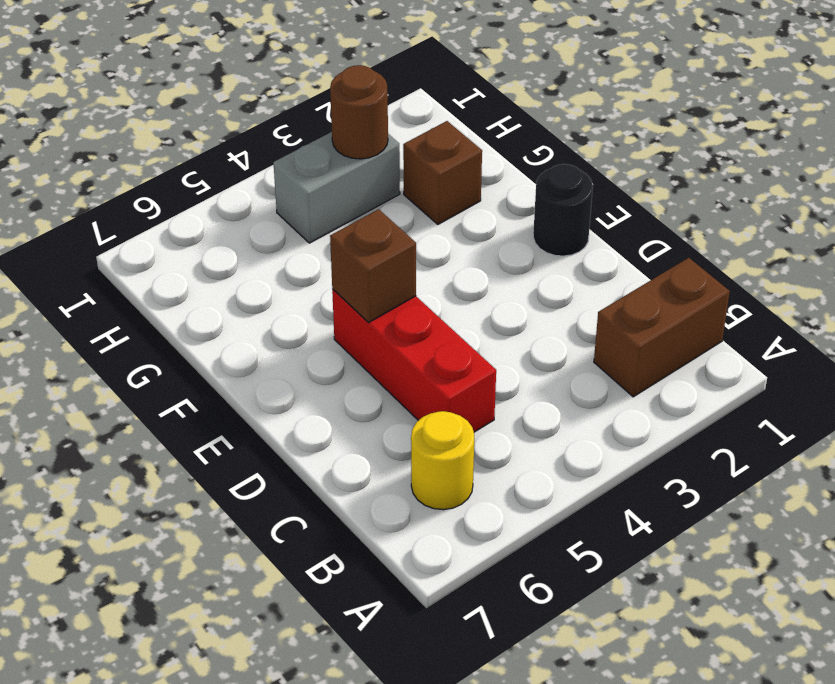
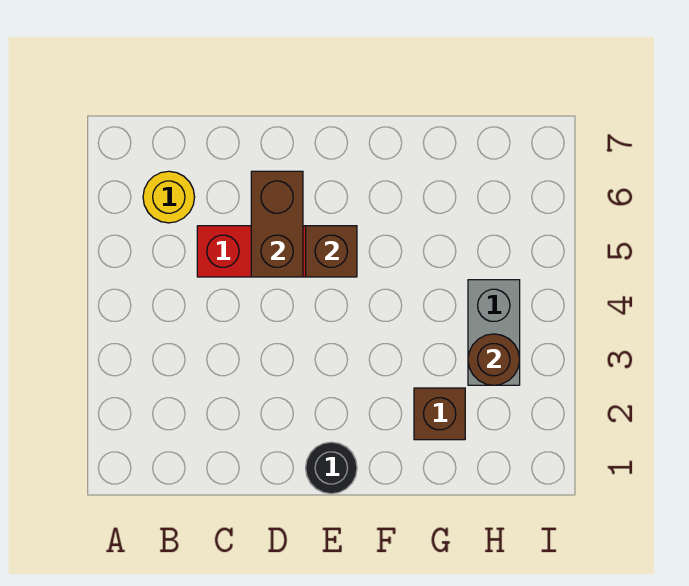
brown brick B1:B2 level 1 -> brown brick D5:D6 level 2

